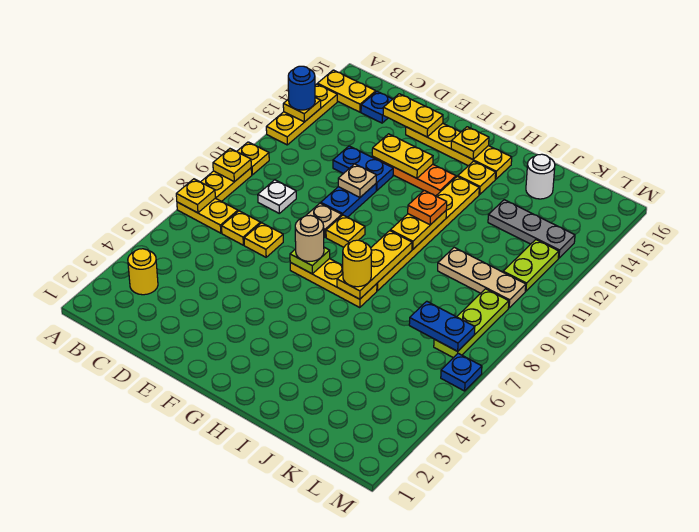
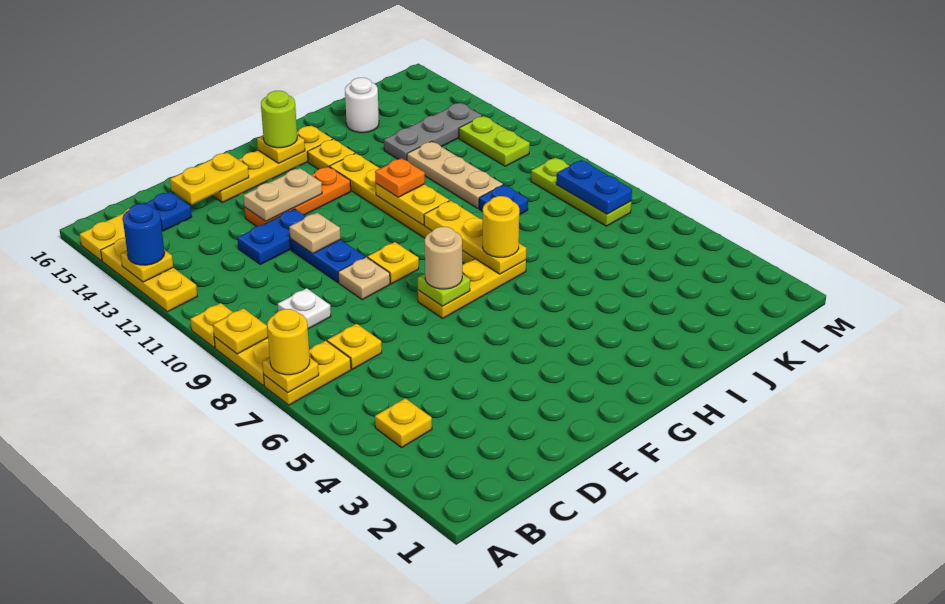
yellow round brick B3 level 1 -> yellow round brick A7 level 3
yellow plate D7 level 1 -> yellow plate B4 level 1
yellow plate E13:F13 level 2 -> tan plate E13:F13 level 2
none -> lime round brick G15 level 3
tan plate J10:L10 level 1 -> tan plate J10:J12 level 1
blue plate K7:L7 level 2 -> blue plate L7:L8 level 2
blue plate M6 level 1 -> blue plate J9 level 1

